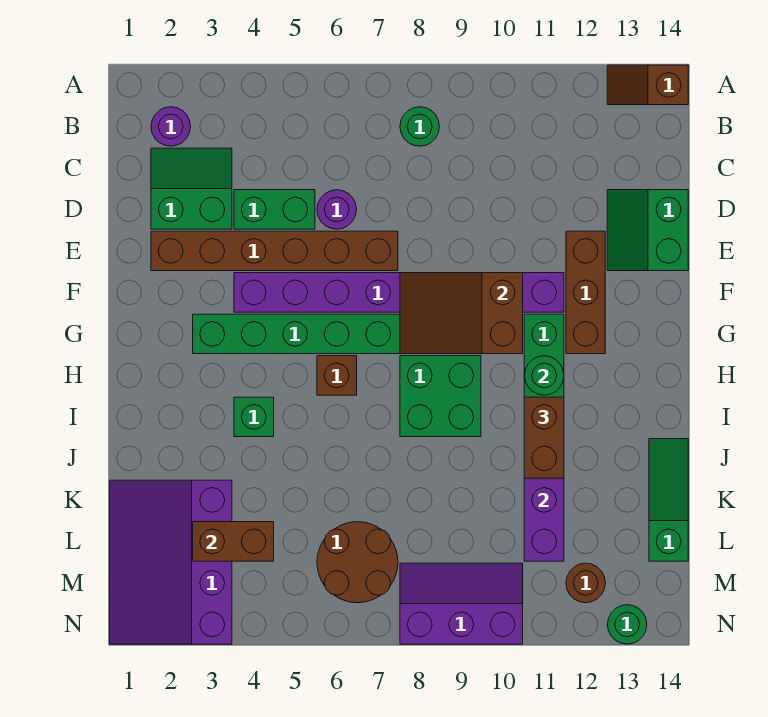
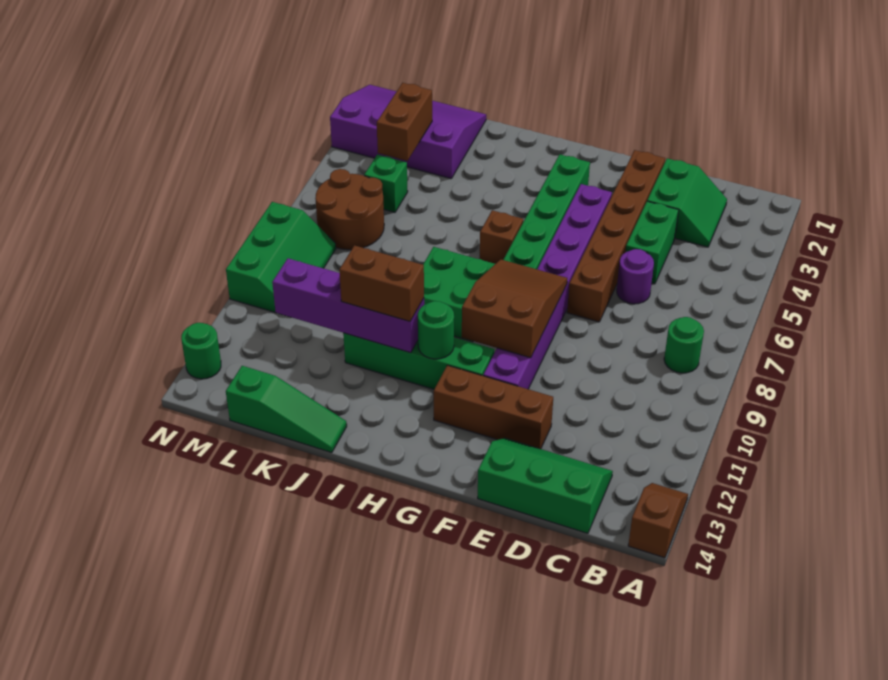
purple round brick B2 level 1 -> none
green slope D13:E14 level 1 top 14 -> green slope C13:E14 level 1 top 14
green brick I4 level 1 -> green brick L5 level 1
purple slope M8:N10 level 1 top N -> green slope M8:N10 level 1 top N
brown round brick M12 level 1 -> none

